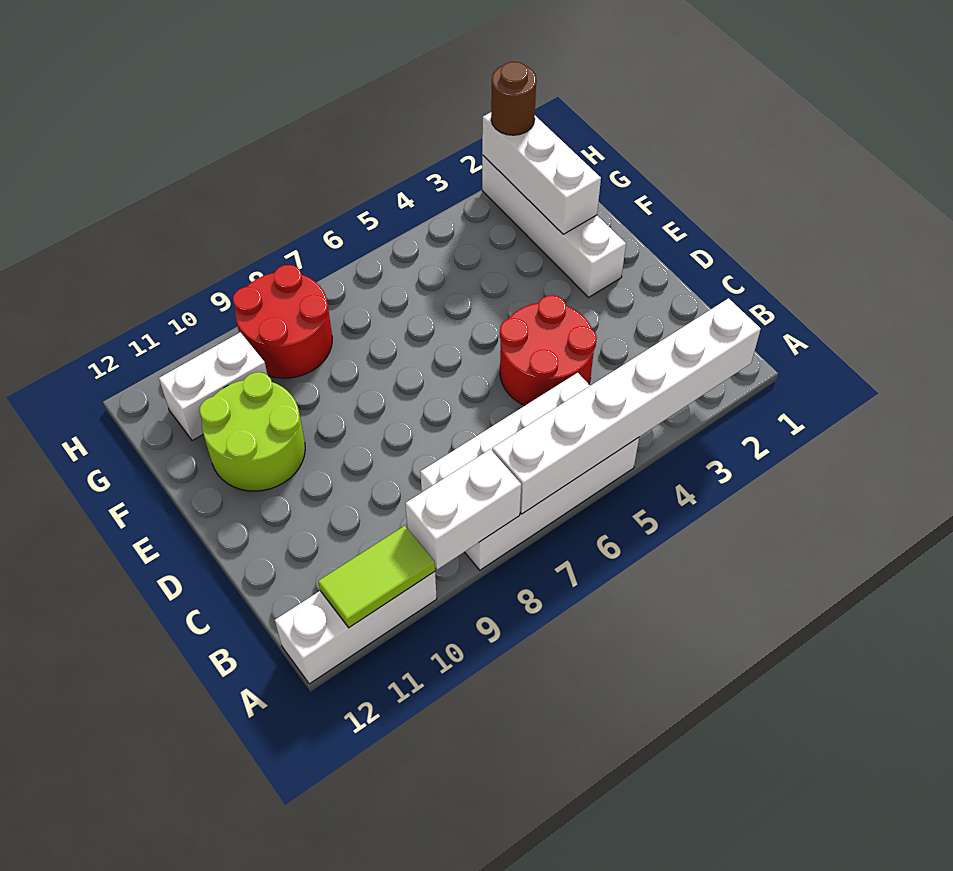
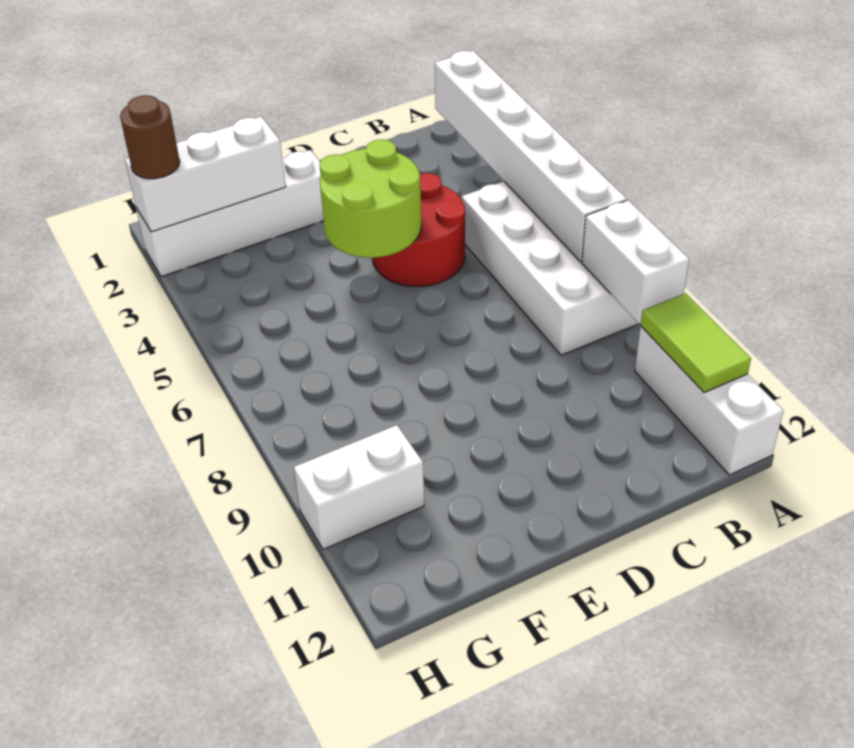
lime round brick E10:F11 level 1 -> lime round brick D4:E5 level 2
red round brick G8:H9 level 1 -> none
white brick G10:G11 level 1 -> white brick G10:H10 level 1

